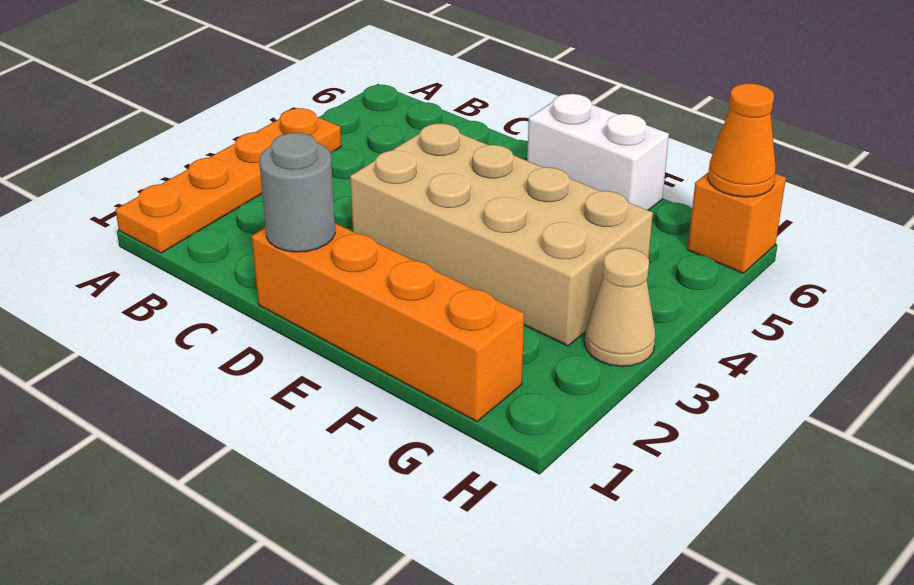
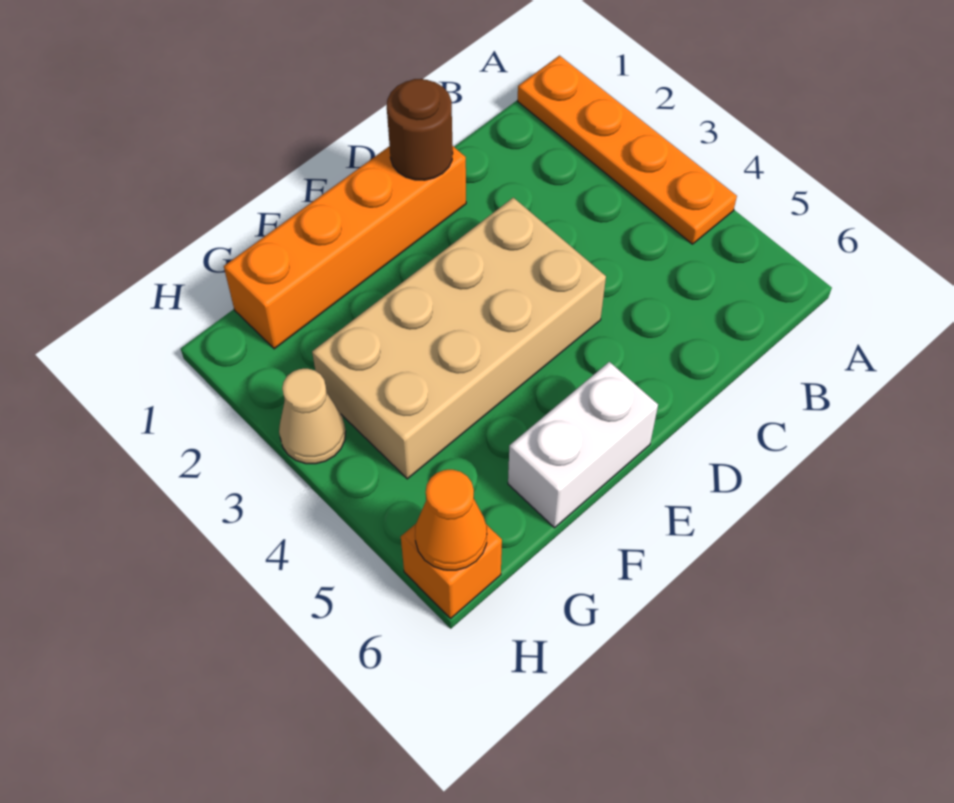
grey round brick D1 level 2 -> brown round brick D1 level 2

